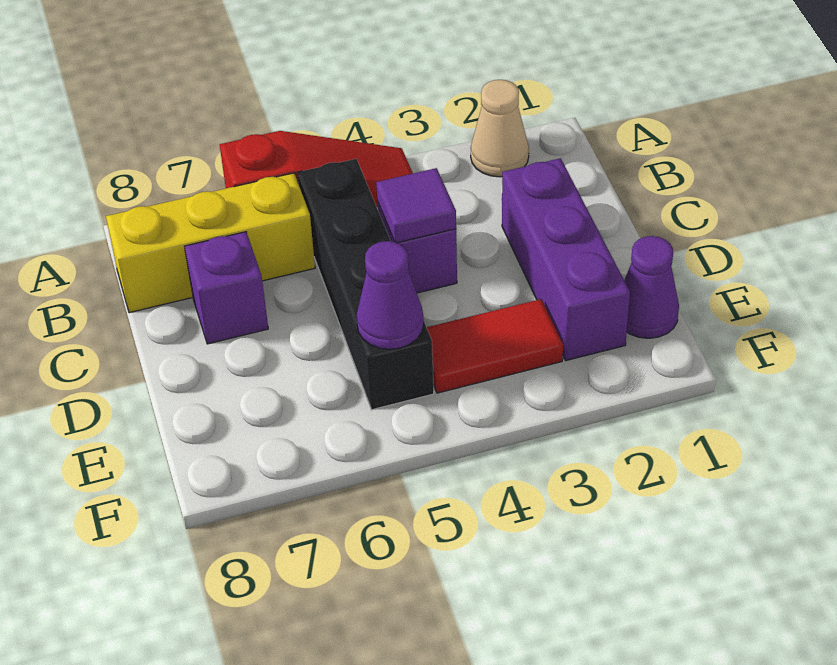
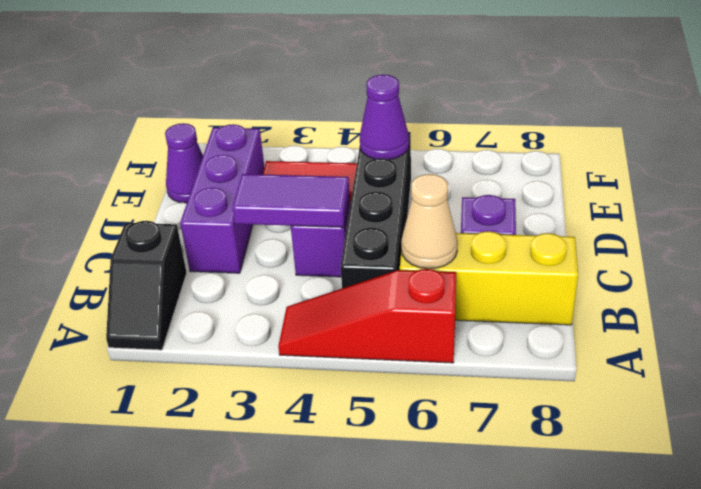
none -> black slope A1:B1 level 1 top B
tan cone A2 level 1 -> tan cone B6 level 2
purple tile C4 level 2 -> purple tile C3:C4 level 2

